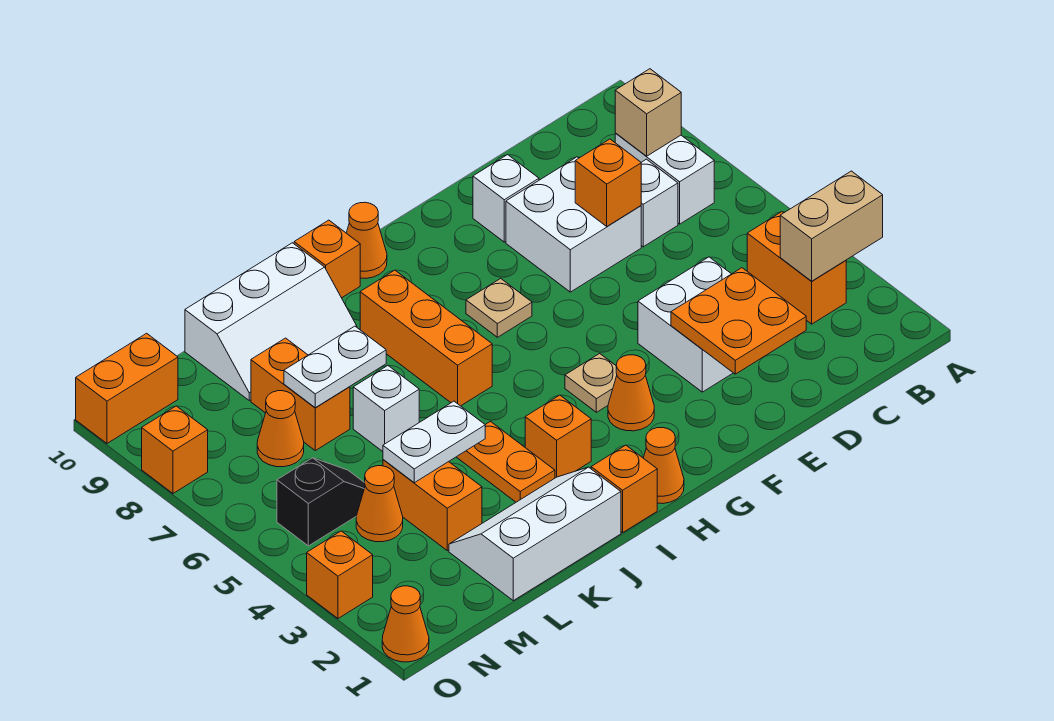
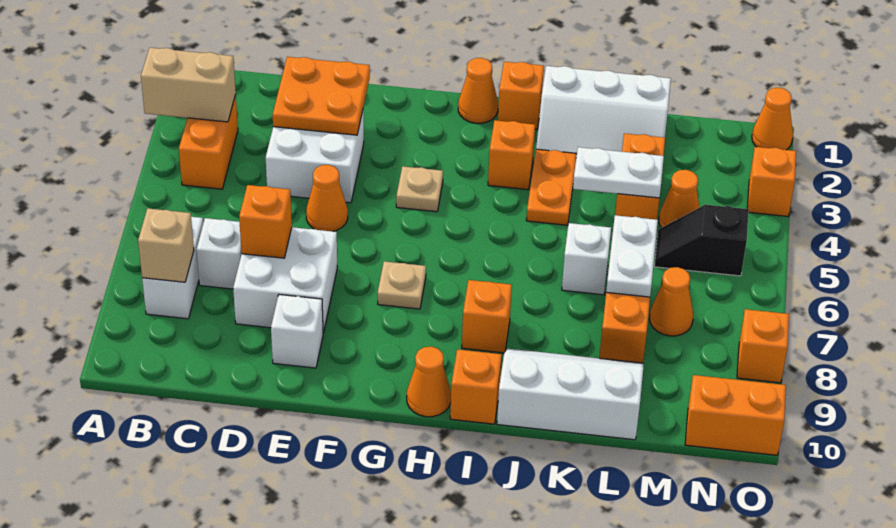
orange cone G3 level 1 -> orange cone E5 level 1
orange brick I6:I8 level 1 -> orange brick I8 level 1
white plate K7:L7 level 2 -> white plate L6:L7 level 2

